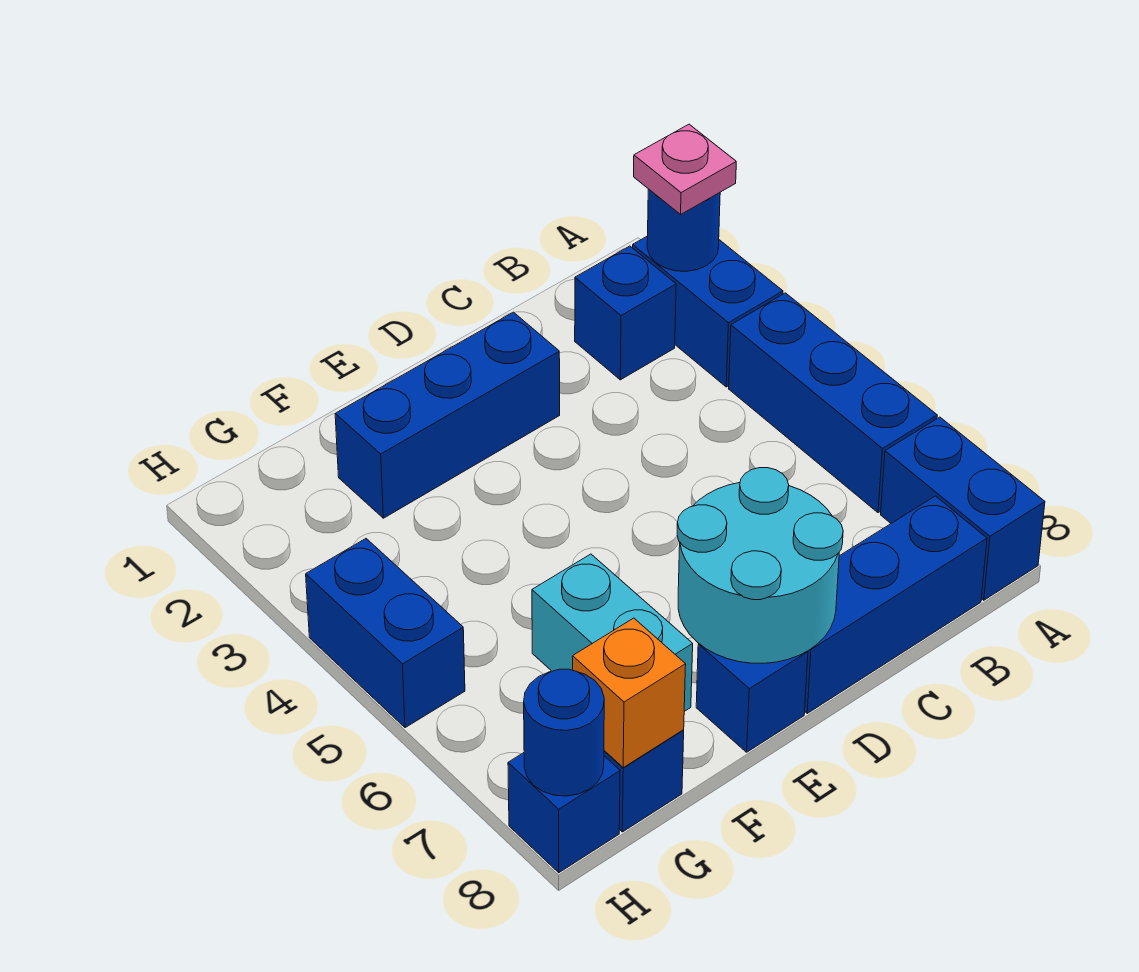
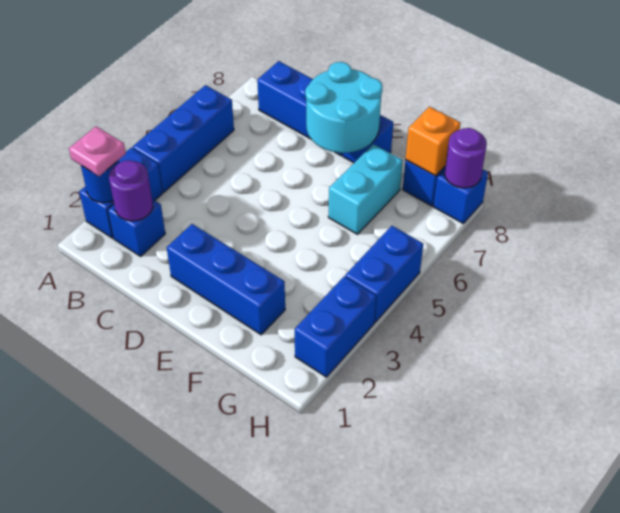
blue brick A7:A8 level 1 -> blue brick H2:H3 level 1
none -> purple round brick B2 level 2
blue round brick H8 level 2 -> purple round brick H8 level 2

